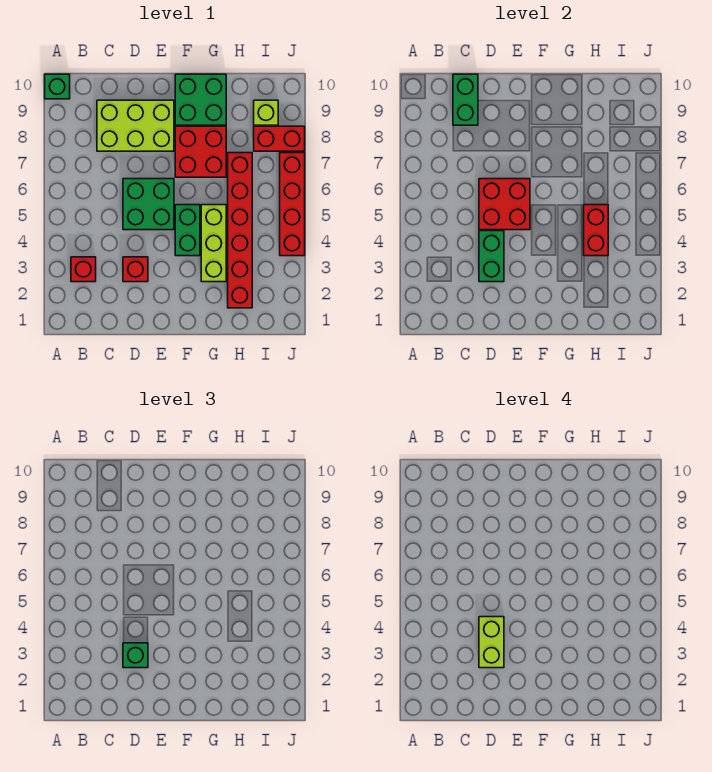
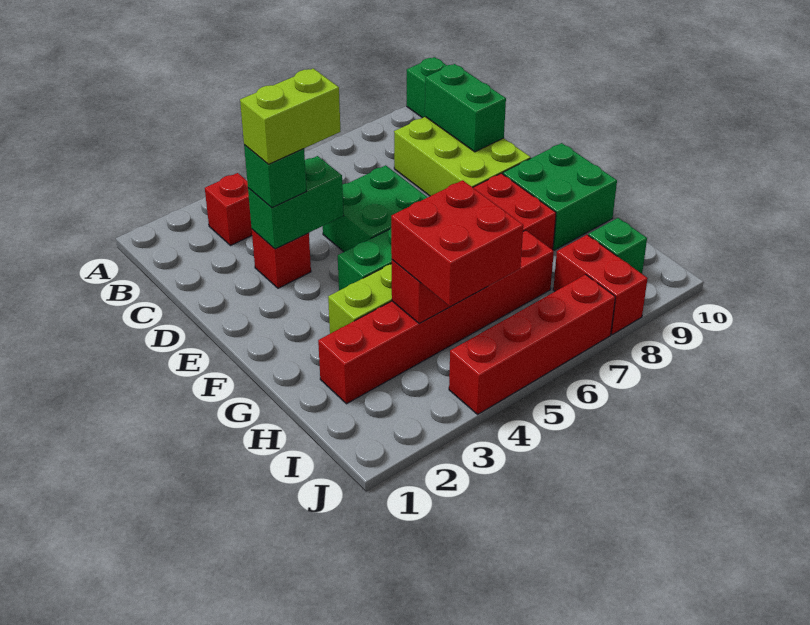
green brick C9:C10 level 2 -> green brick C9:D9 level 2
red brick D5:E6 level 2 -> red brick H4:I5 level 3
lime brick I9 level 1 -> green brick I9 level 1

